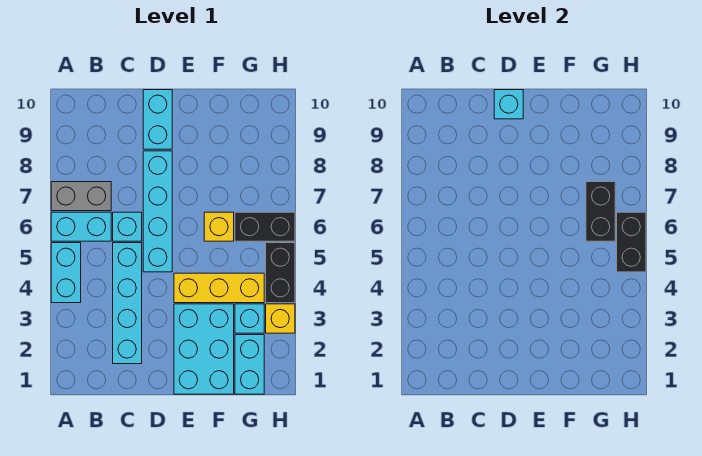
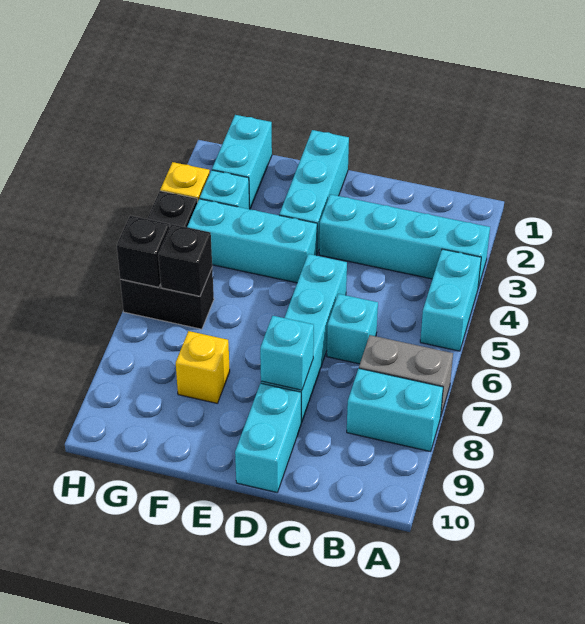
cyan brick A6:B6 level 1 -> cyan brick A8:B8 level 1
cyan brick C2:C5 level 1 -> cyan brick A3:D3 level 1
cyan brick D10 level 2 -> cyan brick D8 level 2
cyan brick E1:F3 level 1 -> cyan brick E1:E3 level 1
yellow brick E4:G4 level 1 -> cyan brick E4:G4 level 1
yellow brick F6 level 1 -> yellow brick F8 level 1
black brick G6:G7 level 2 -> black brick G6 level 2
black brick H5:H6 level 2 -> black brick H6 level 2

